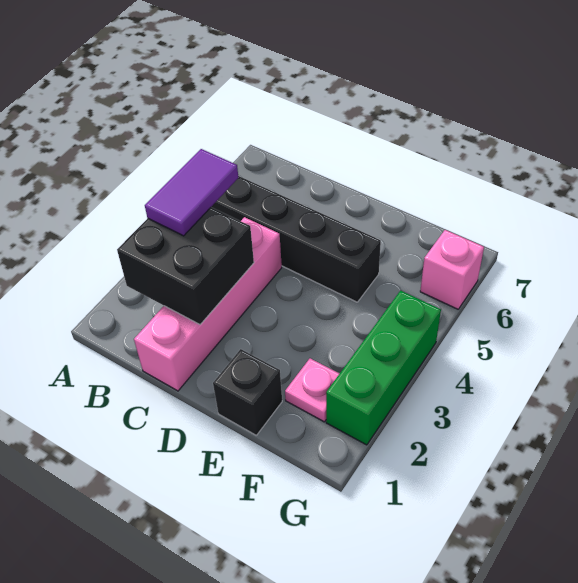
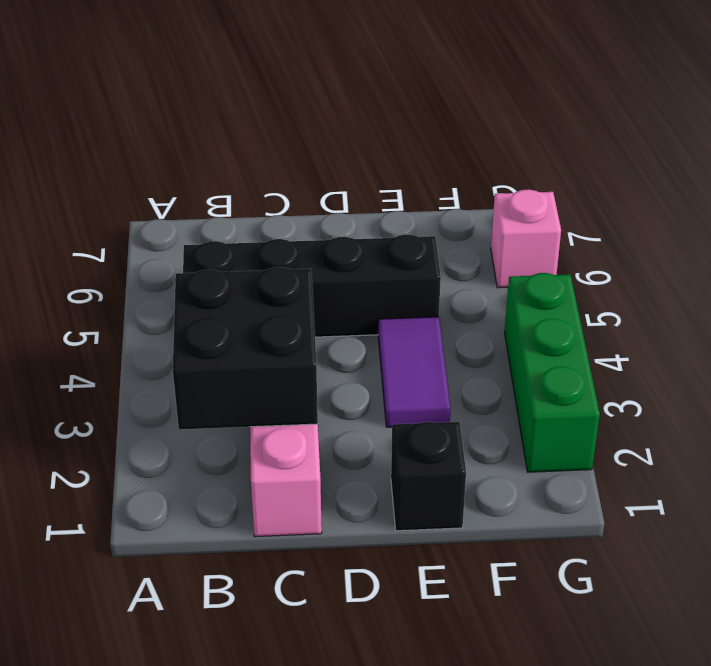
purple tile B3:B4 level 3 -> purple tile E3:E4 level 1
pink plate F2 level 1 -> none

